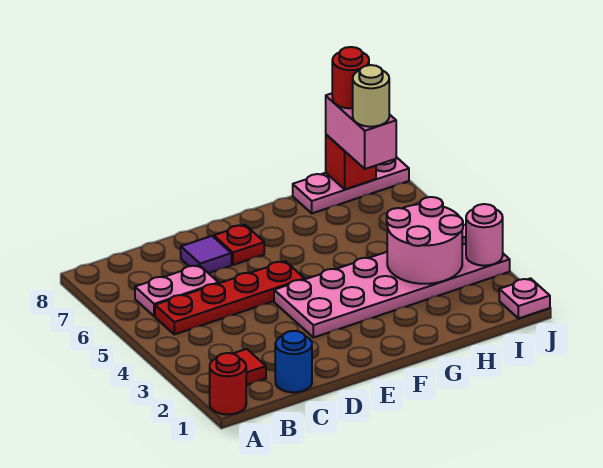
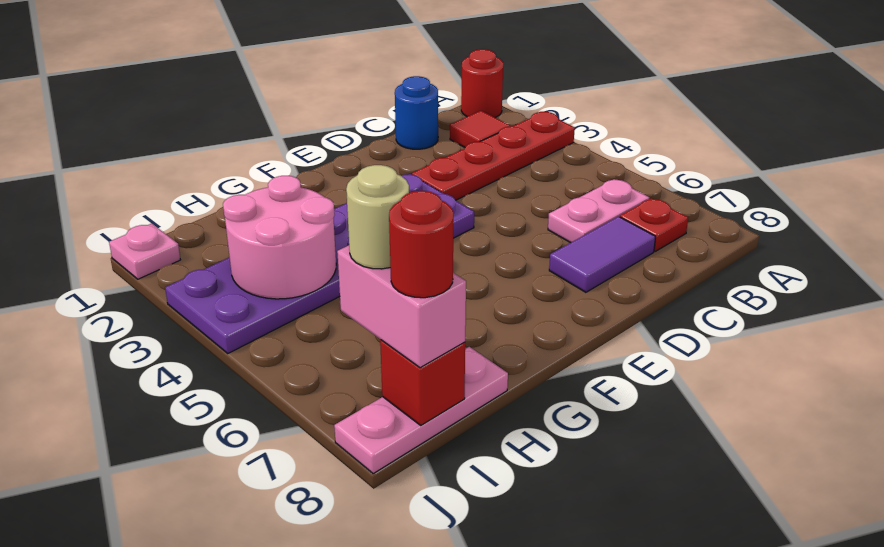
red plate B5:E5 level 1 -> red plate A3:D3 level 1
purple tile D7 level 1 -> purple tile C7:D7 level 1
pink plate E3:J4 level 1 -> purple plate E3:J4 level 1
red plate E7 level 1 -> red plate B7 level 1
pink round brick J3 level 2 -> none

